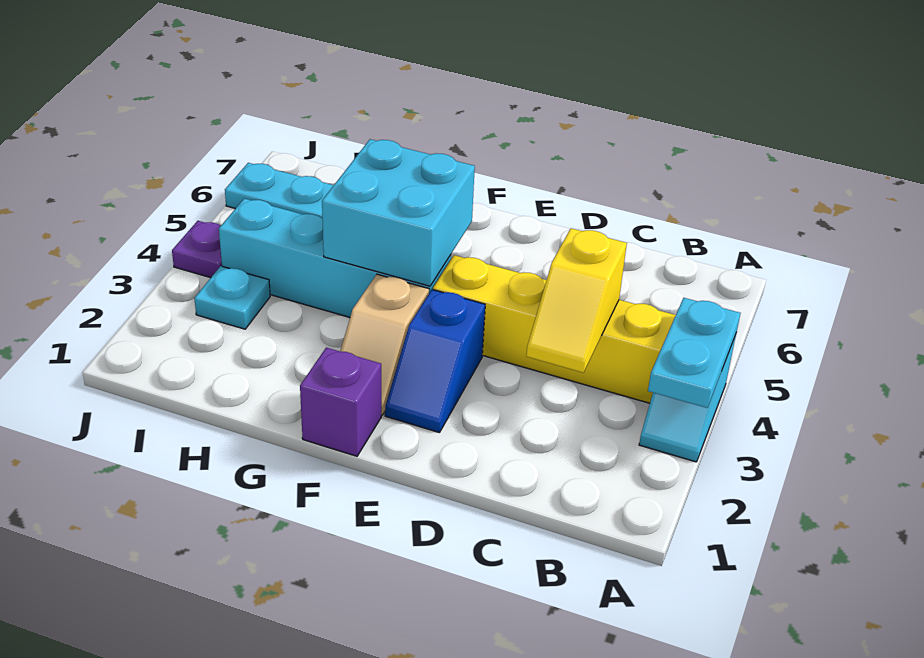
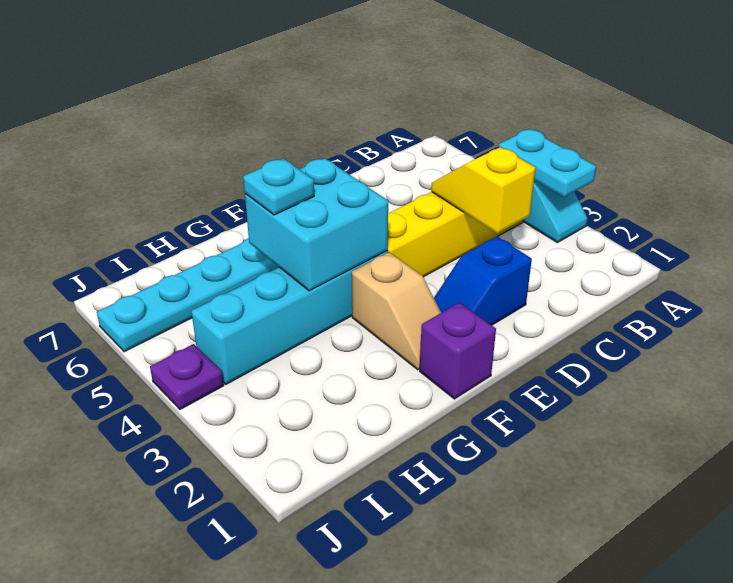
yellow slope C3:C4 level 2 top 4 -> yellow slope C3:C4 level 2 top 3
blue slope E2:E3 level 1 top 3 -> blue slope D2:E2 level 1 top D
cyan plate I3 level 1 -> cyan plate G5 level 3

